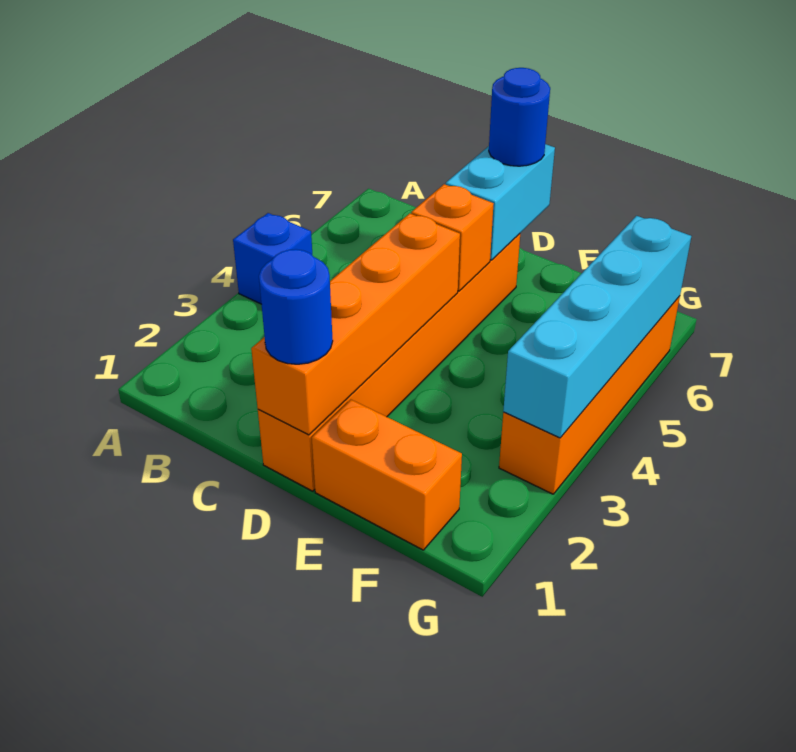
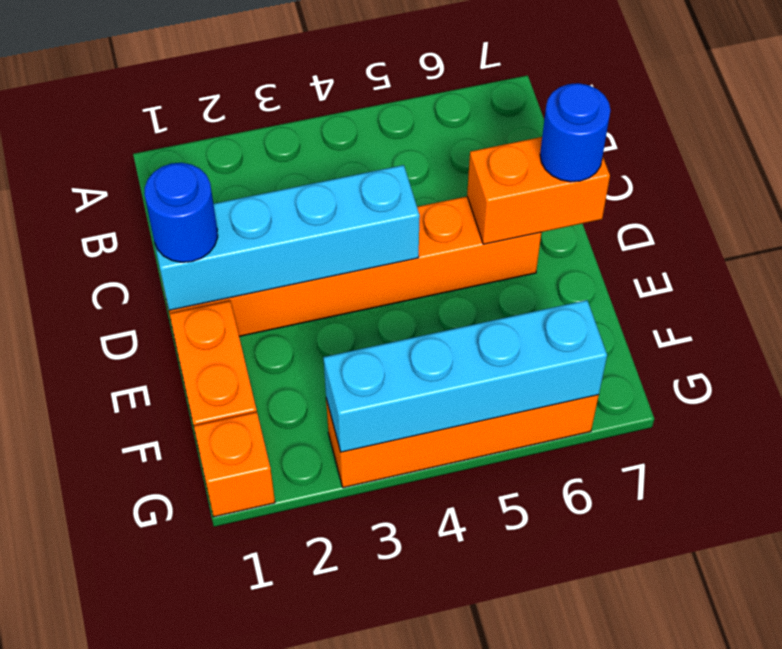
blue brick A4 level 1 -> none
orange brick D1:D4 level 2 -> cyan brick D1:D4 level 2
orange brick D5 level 2 -> orange brick G1 level 1
cyan brick D6:D7 level 2 -> orange brick D6:D7 level 2

